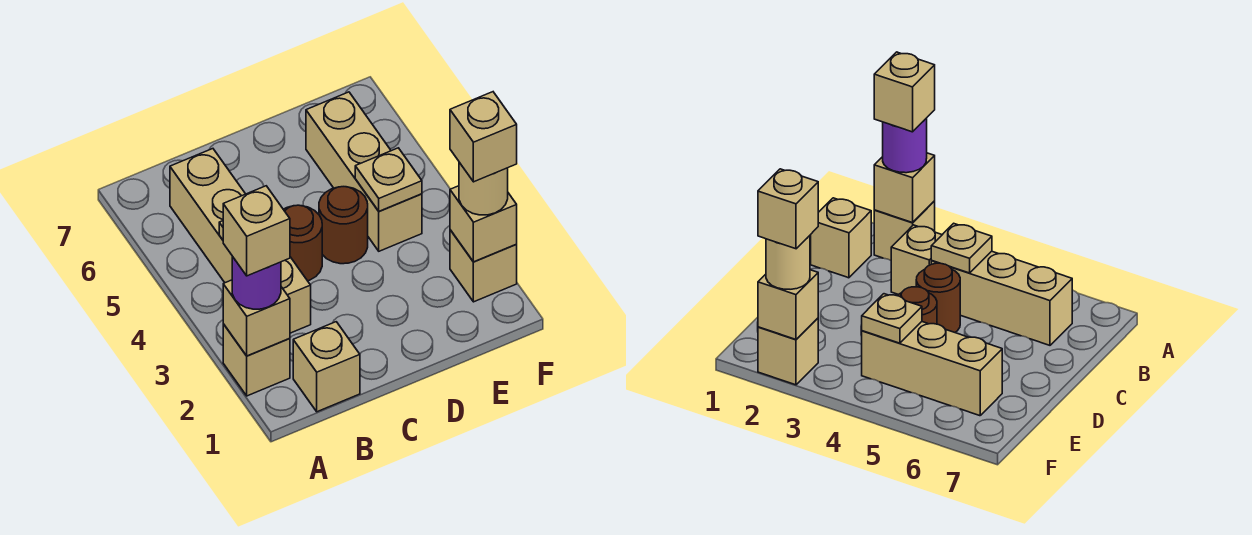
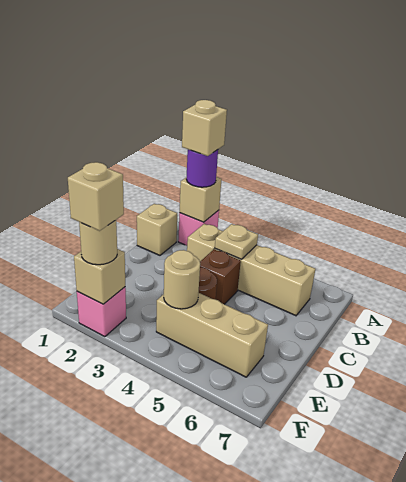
tan brick A2 level 1 -> pink brick A2 level 1
brown round brick C4 level 1 -> brown brick C4 level 1
tan plate E4 level 2 -> tan round brick E4 level 2
tan brick F2 level 1 -> pink brick F2 level 1

